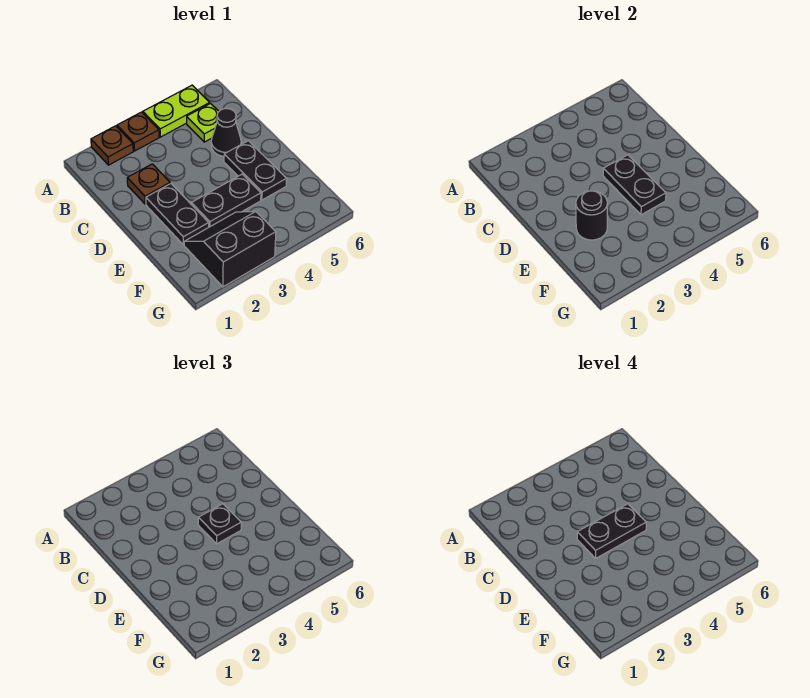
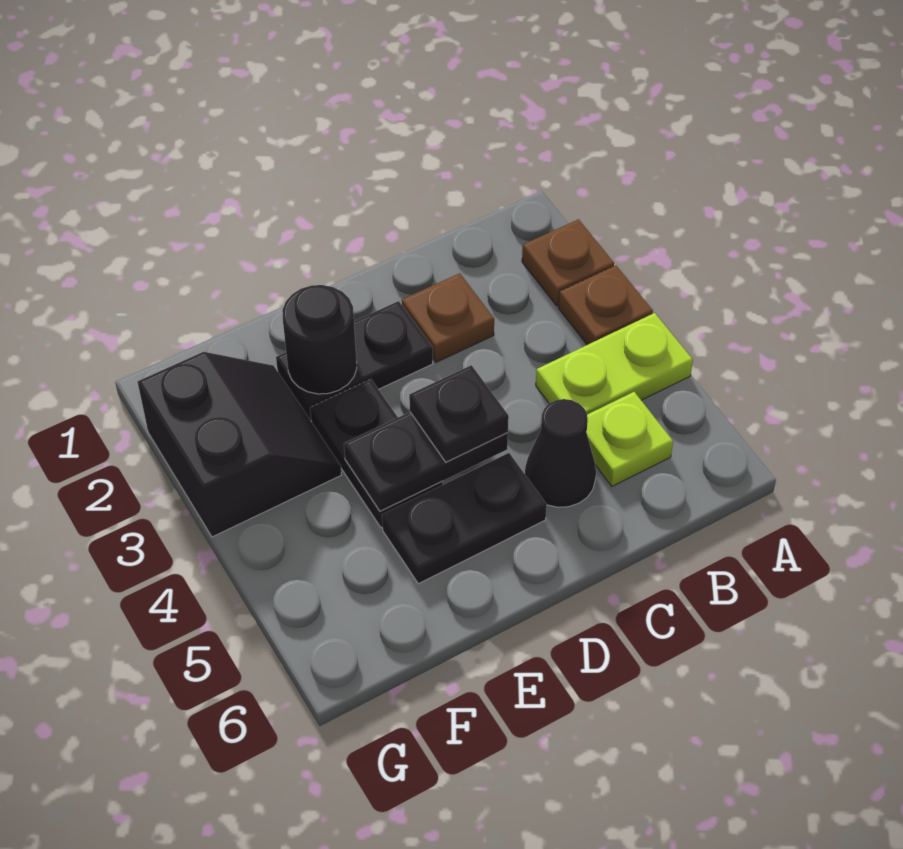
lime plate A4:A5 level 1 -> lime plate A4:B4 level 1
black plate D3:D4 level 4 -> none

